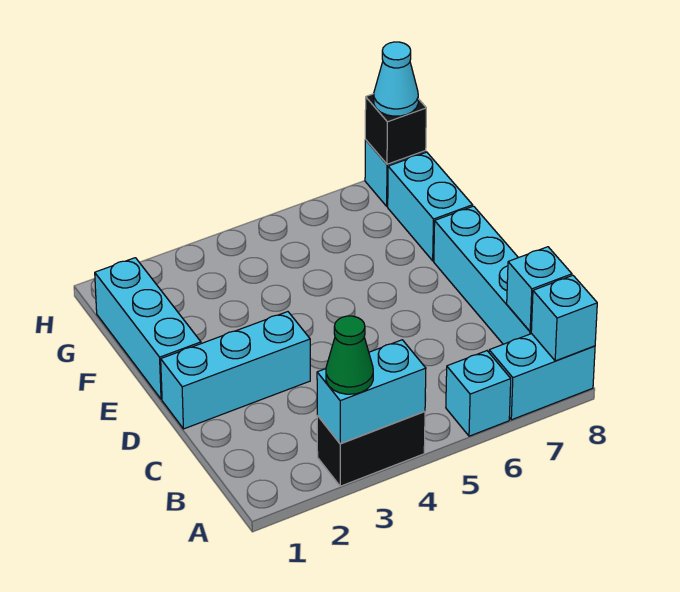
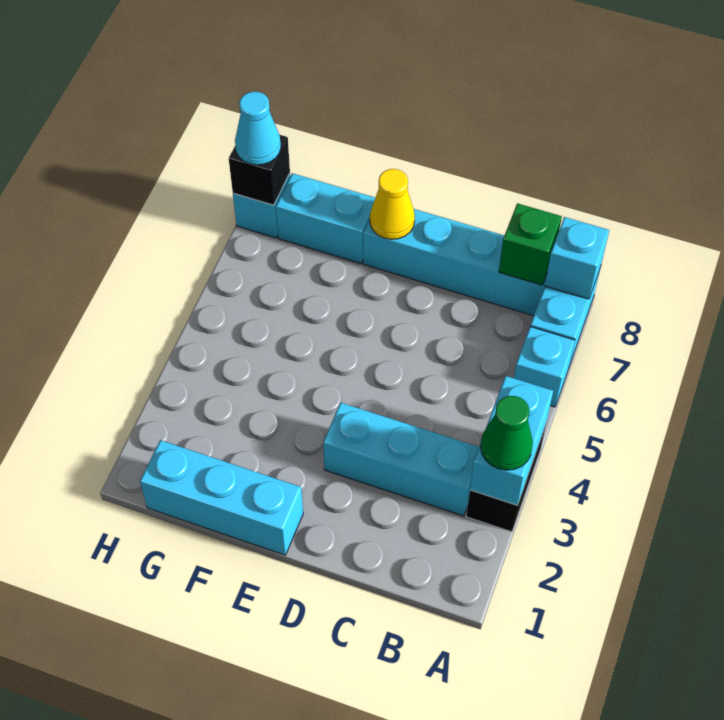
cyan brick B8 level 2 -> green brick B8 level 2
cyan brick D1:D3 level 1 -> cyan brick B3:D3 level 1
none -> yellow cone E8 level 2

